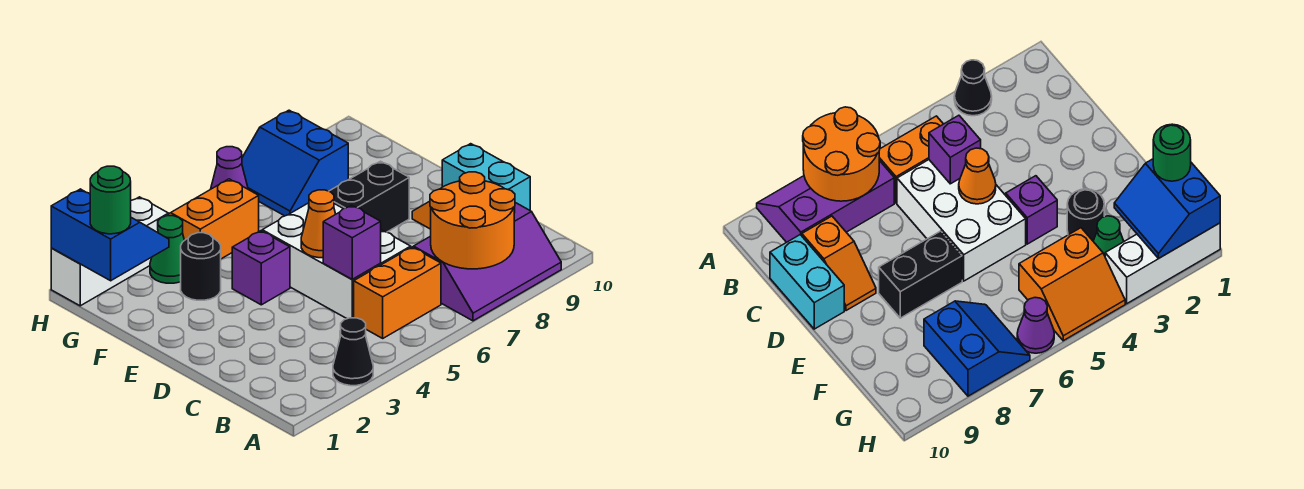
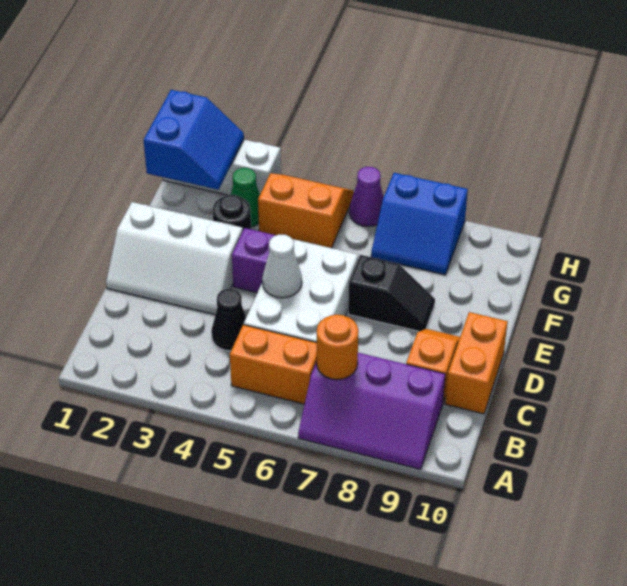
black cone A3 level 1 -> black cone C4 level 1
orange round brick A7:B8 level 2 -> orange round brick B7 level 2
purple brick C5 level 2 -> none
cyan brick C10:D10 level 1 -> orange brick C10:D10 level 1
none -> white slope D1:E3 level 1 top E
orange cone D5 level 2 -> white cone D5 level 2
black brick E7:E8 level 1 -> black slope E7:E8 level 1 top 7
green round brick G1 level 3 -> none
blue slope G7:H8 level 1 top 8 -> blue slope G7:H8 level 1 top H

